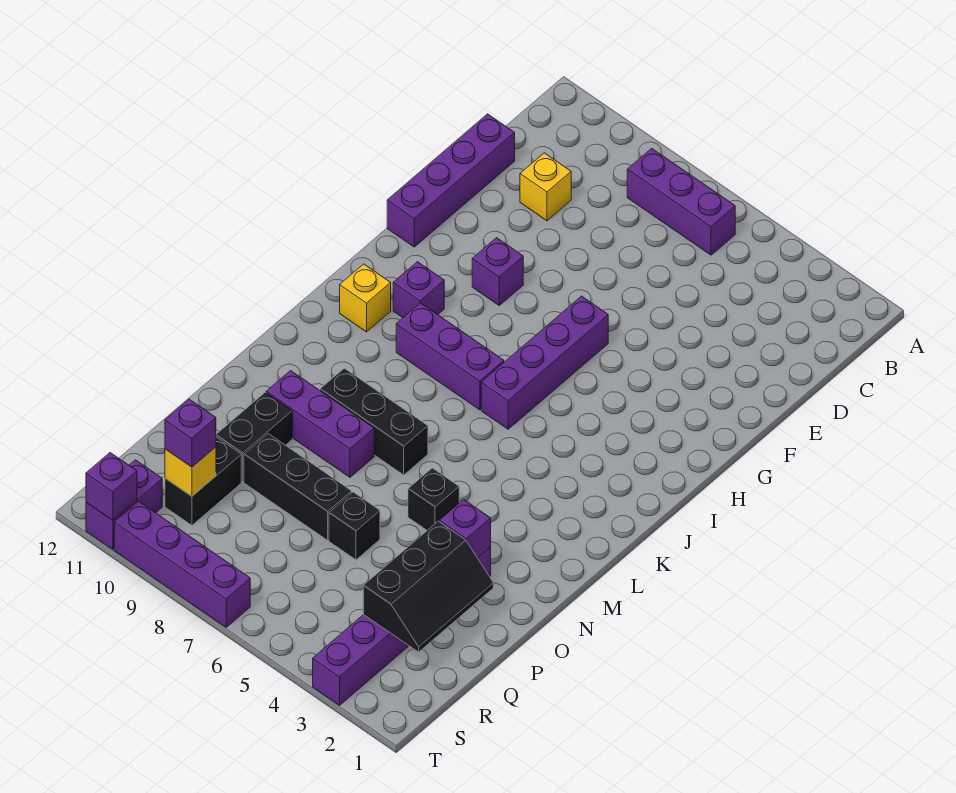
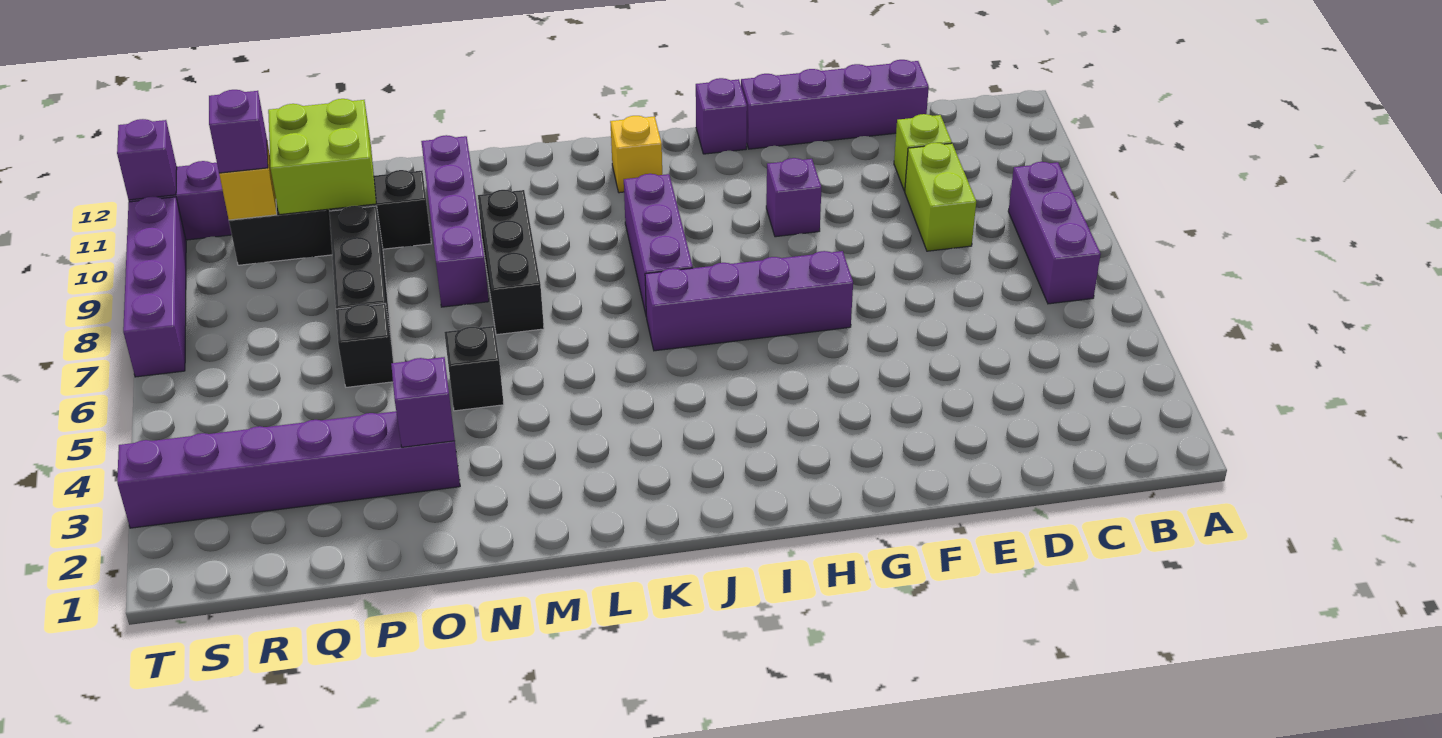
none -> lime brick D8:D9 level 1
yellow brick D10 level 1 -> lime brick D10 level 1
purple brick I10 level 1 -> purple brick H12 level 1
purple brick N8:N10 level 1 -> purple brick N8:N11 level 1
black slope P2:R3 level 2 top 3 -> none
none -> lime brick P10:Q11 level 2

